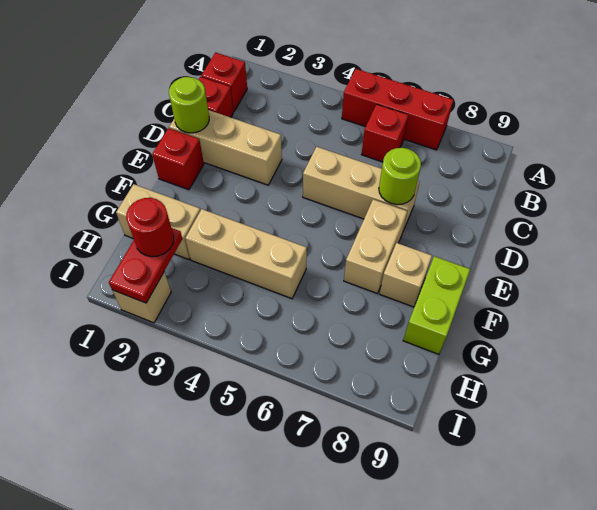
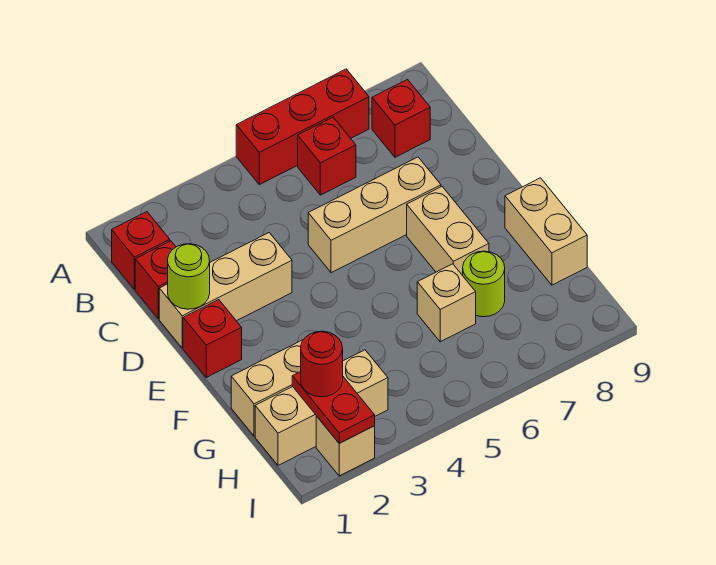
none -> red brick B8 level 1
lime round brick D7 level 2 -> lime round brick G7 level 1
tan brick F8 level 1 -> tan brick G6 level 1
lime brick F9:G9 level 1 -> tan brick F9:G9 level 1
tan brick G3:G5 level 1 -> tan brick H1:H3 level 1

